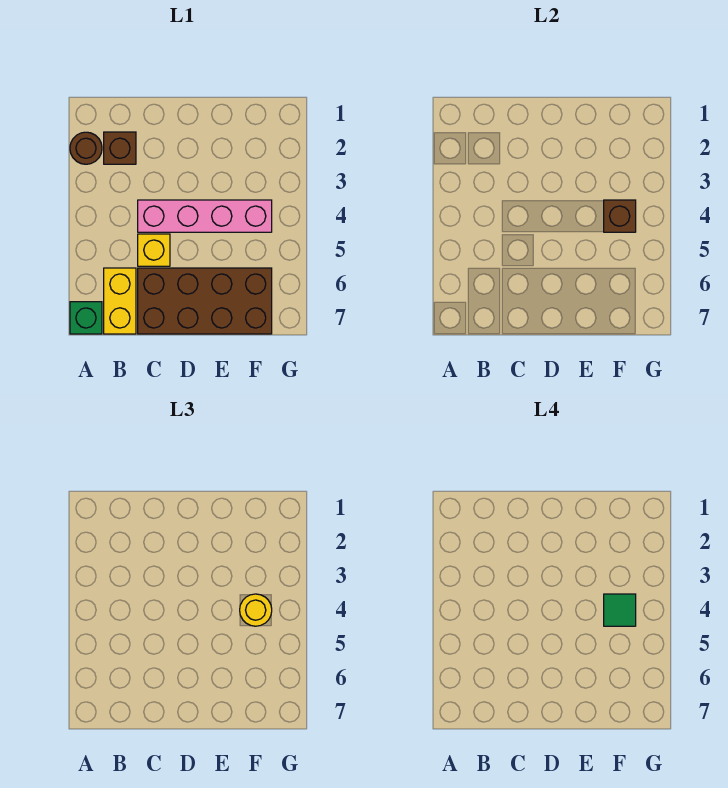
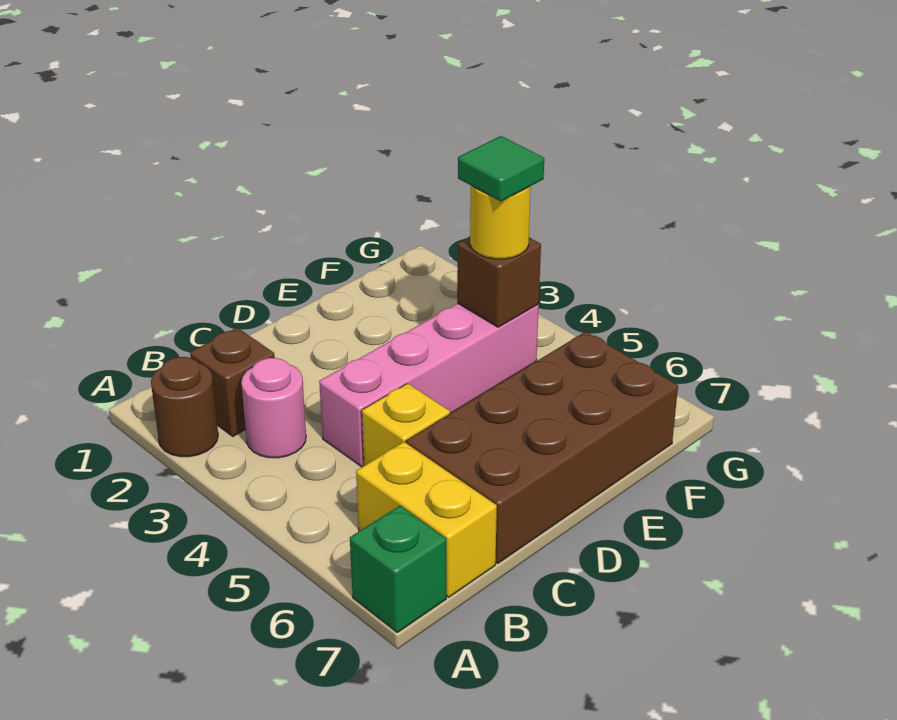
none -> pink round brick B3 level 1

